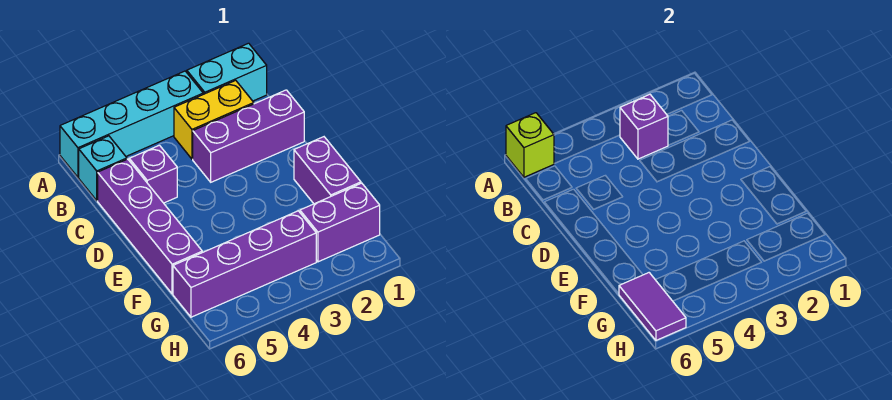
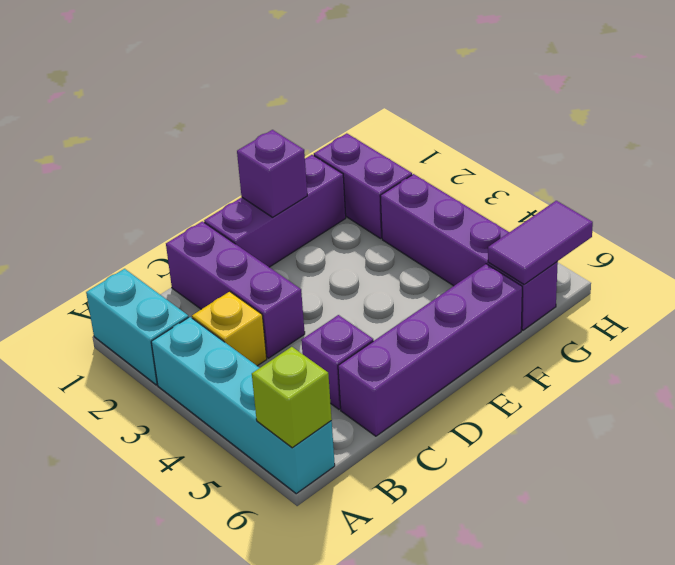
yellow brick B2:B3 level 1 -> yellow brick B3 level 1
purple brick B3 level 2 -> purple brick E1 level 2
cyan brick B6 level 1 -> none
purple brick E1:F1 level 1 -> purple brick D1:F1 level 1

